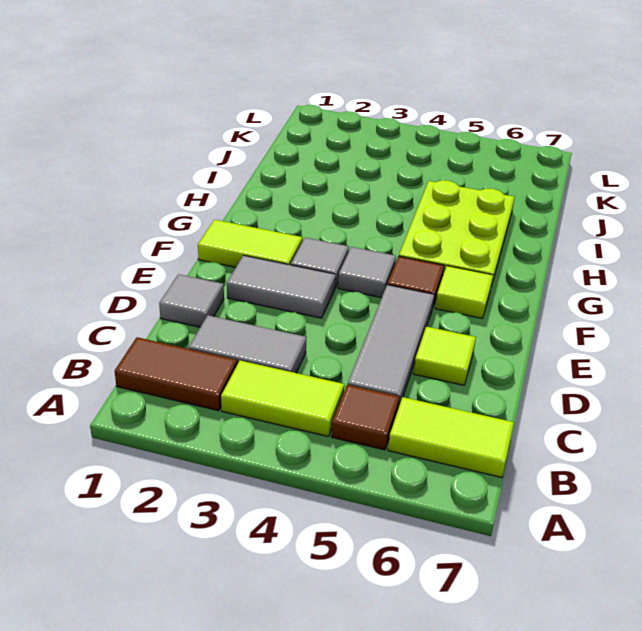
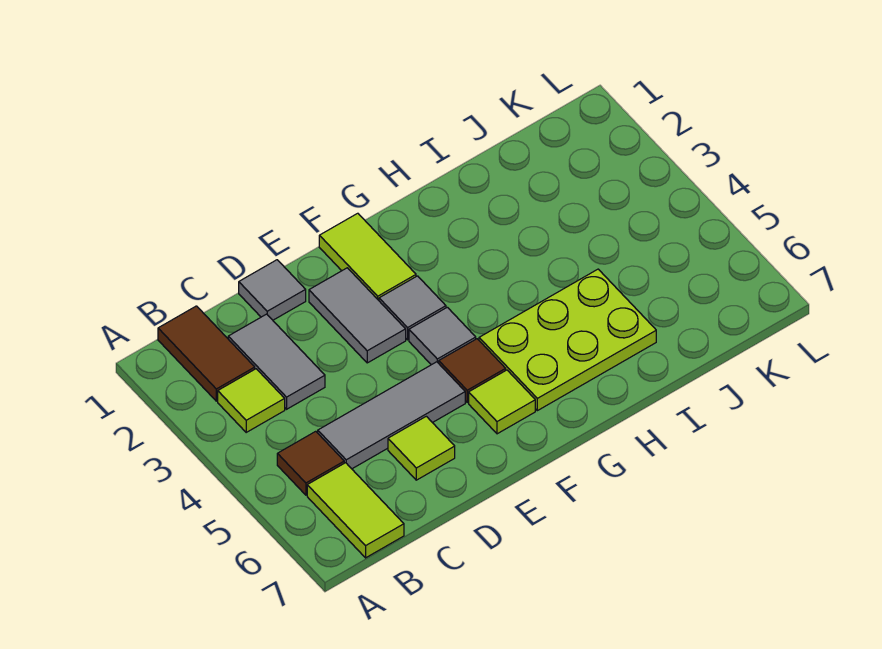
lime tile B3:B4 level 1 -> lime tile B3 level 1

